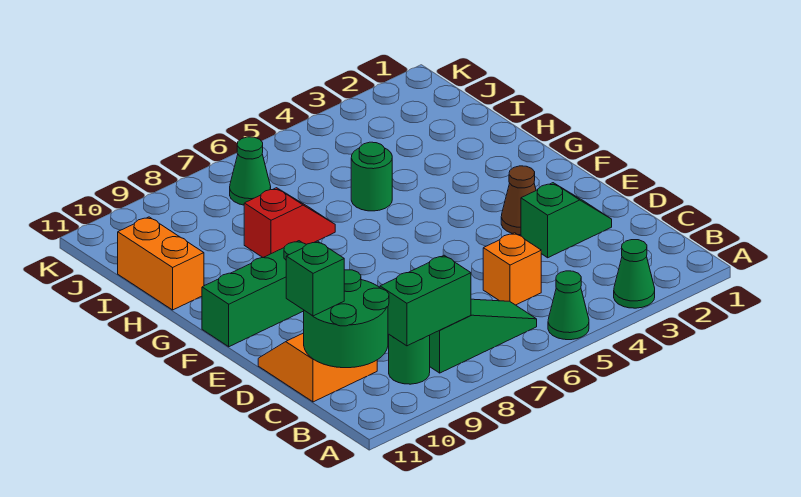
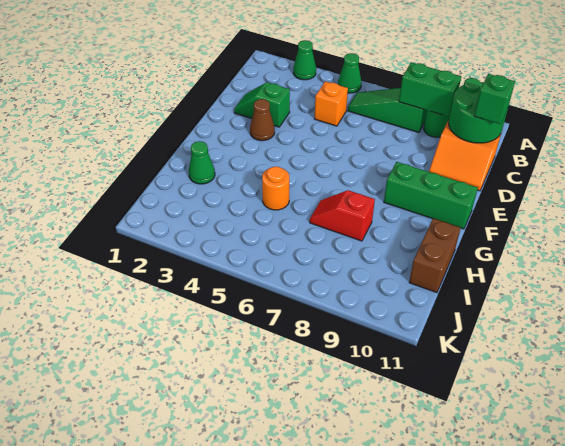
green round brick H5 level 1 -> orange round brick H5 level 1
orange brick H11:I11 level 1 -> brown brick H11:I11 level 1
green cone J7 level 1 -> green cone H2 level 1

